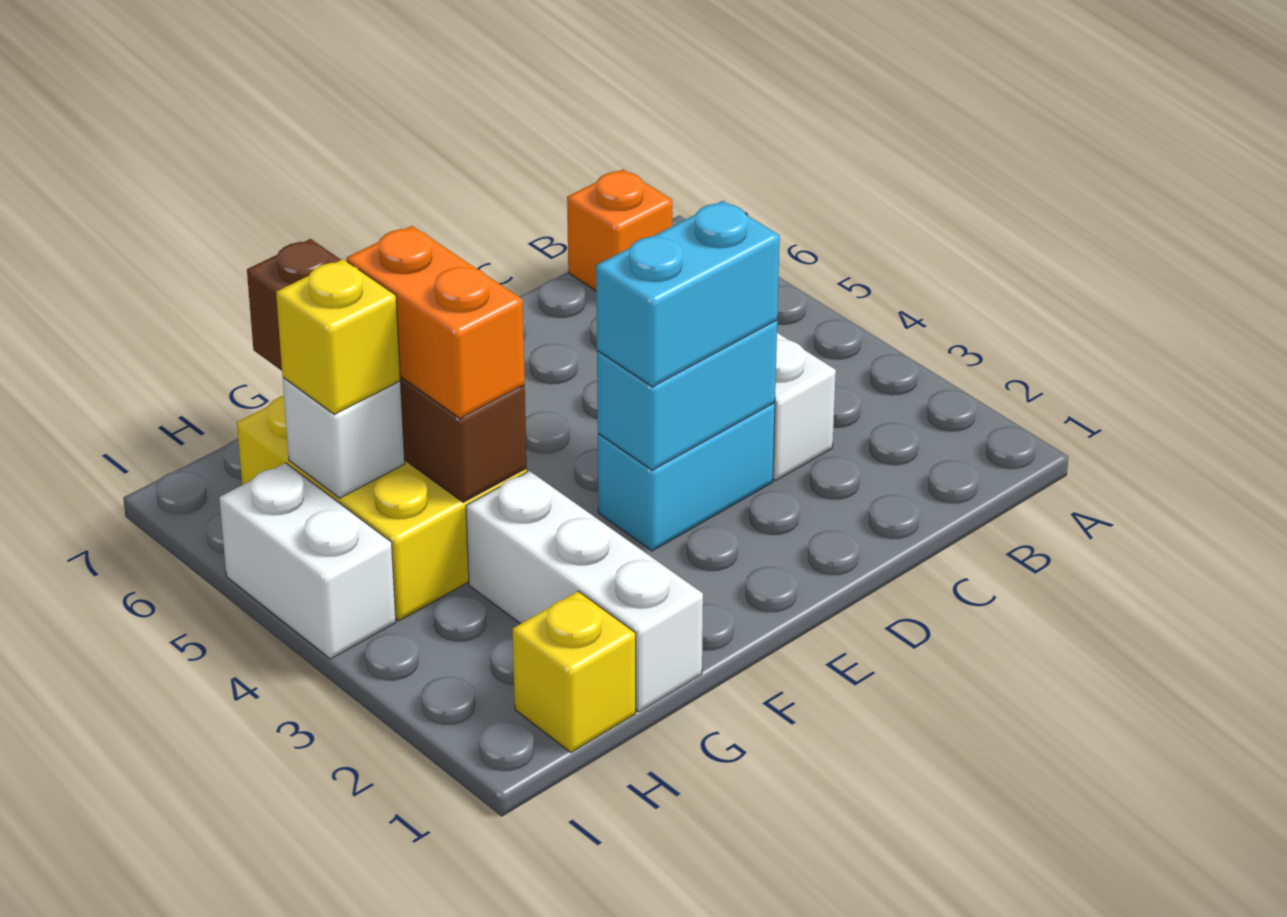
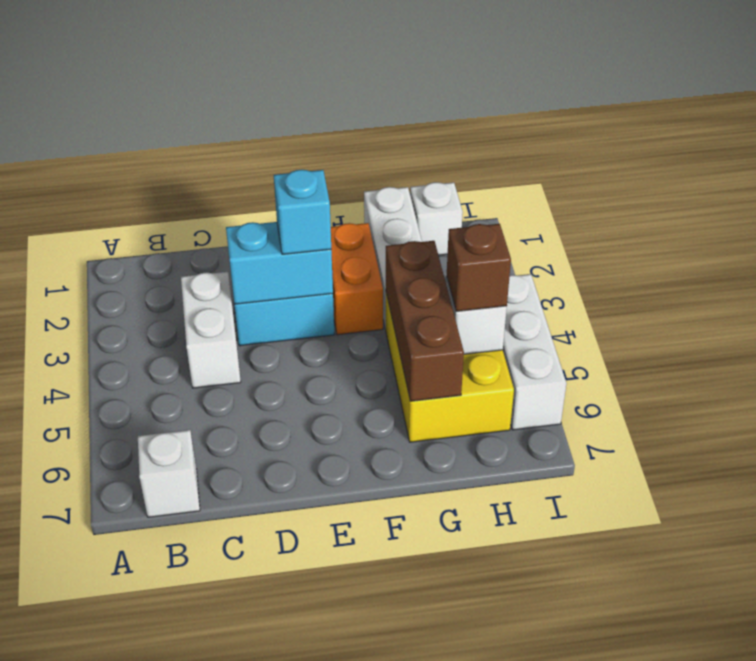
orange brick B7 level 1 -> white brick B7 level 1
cyan brick D3:E3 level 3 -> cyan brick E3 level 3
brown brick G4:G7 level 2 -> brown brick G4:G6 level 2
orange brick G4:G5 level 3 -> orange brick F2:F3 level 1
yellow brick H1 level 1 -> white brick H1 level 1
yellow brick H5 level 3 -> brown brick H5 level 3
white brick I4:I5 level 1 -> white brick I4:I6 level 1

